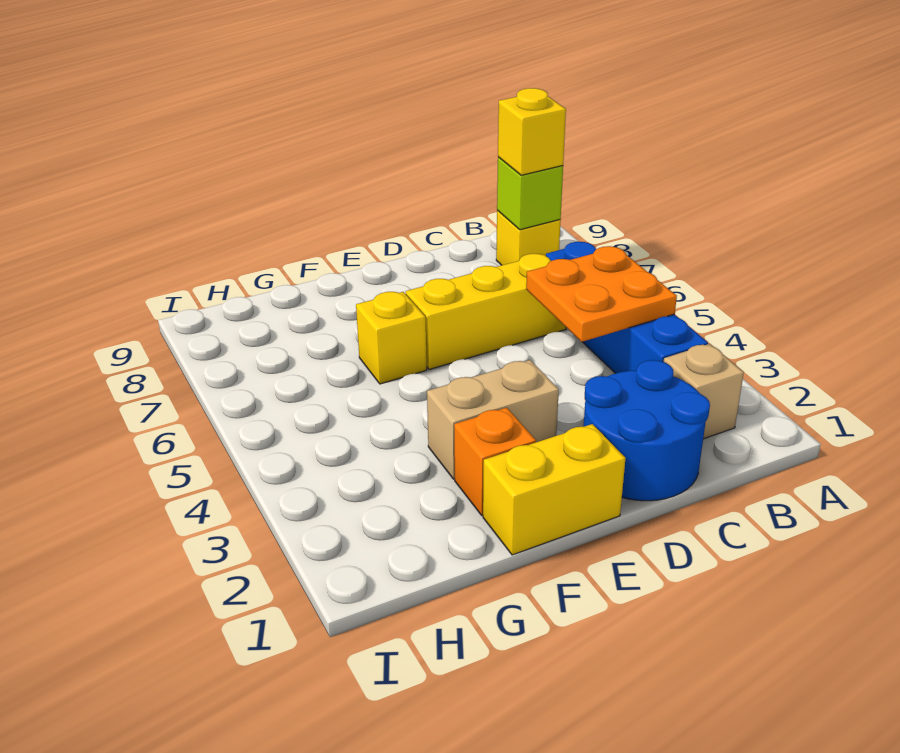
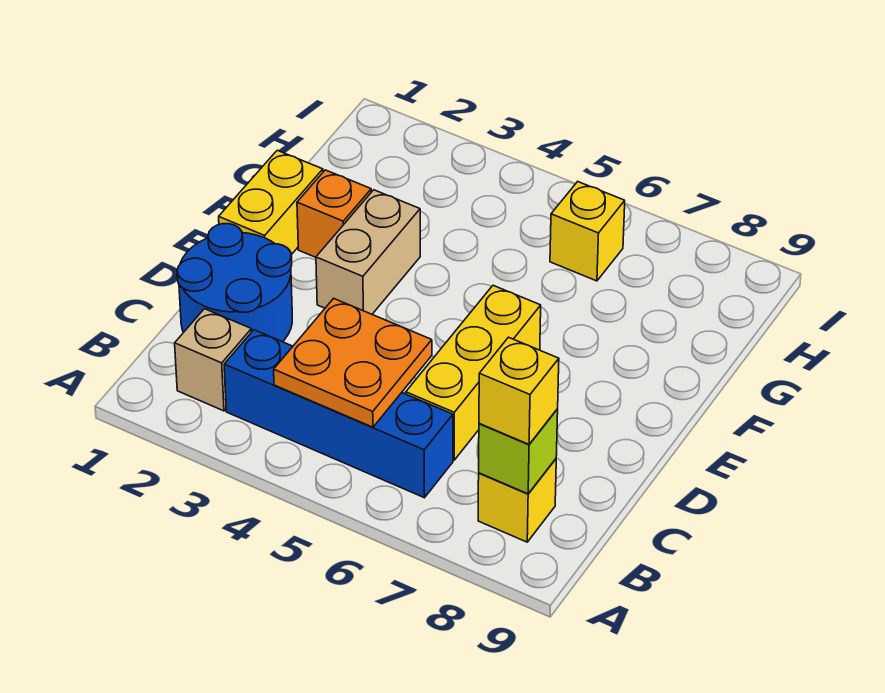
yellow brick F6 level 1 -> yellow brick H6 level 1

